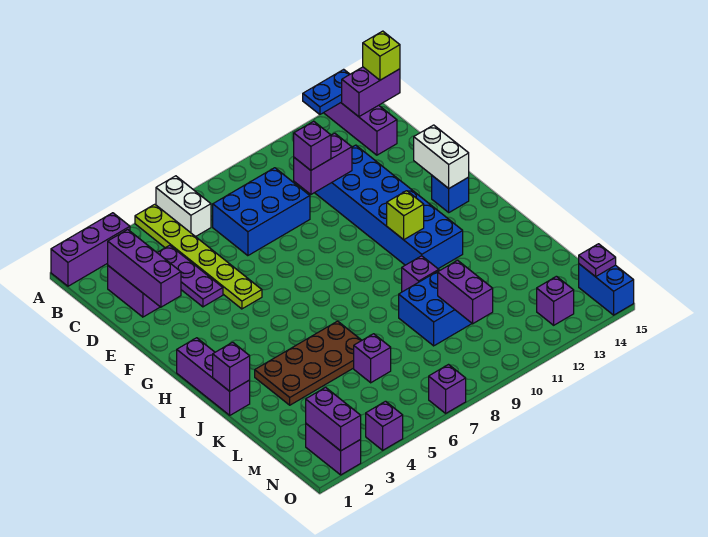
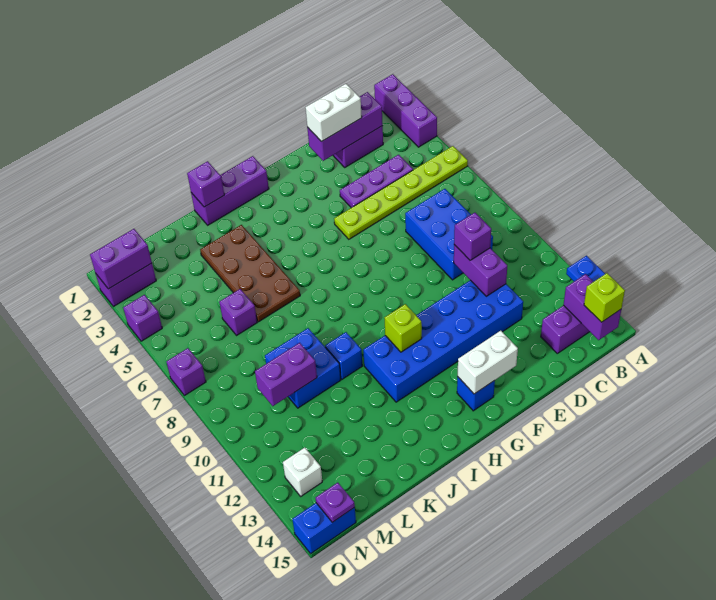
white brick A6:B6 level 1 -> white brick D2:E2 level 3
purple brick J10 level 1 -> blue brick J10 level 1
purple brick N13 level 1 -> white brick N13 level 1

